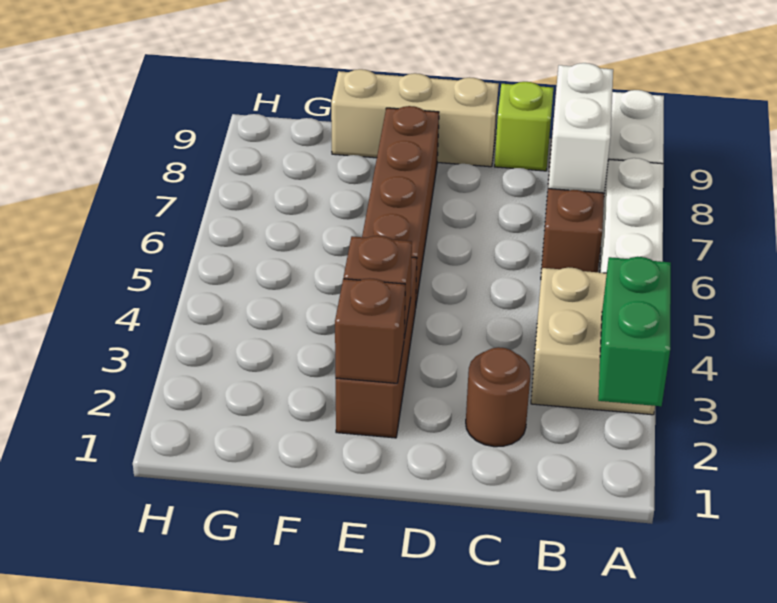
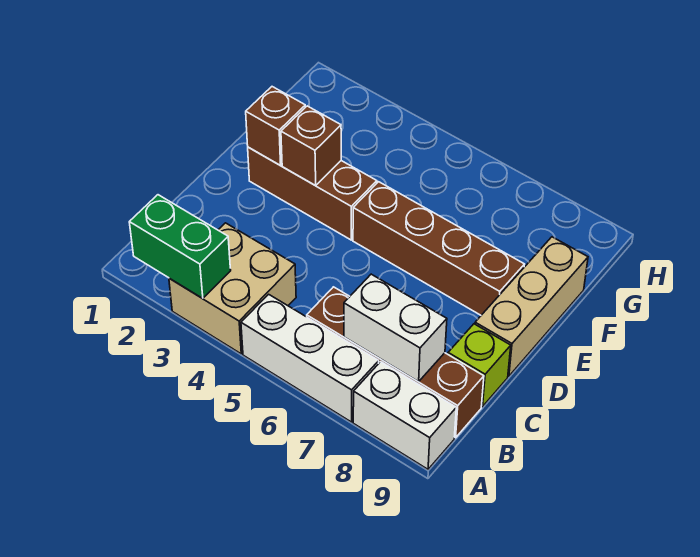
brown round brick C2 level 1 -> none

